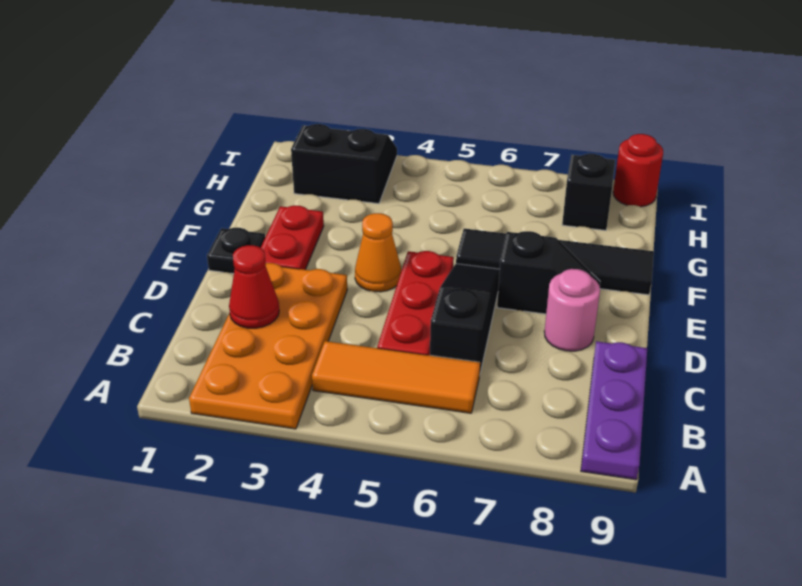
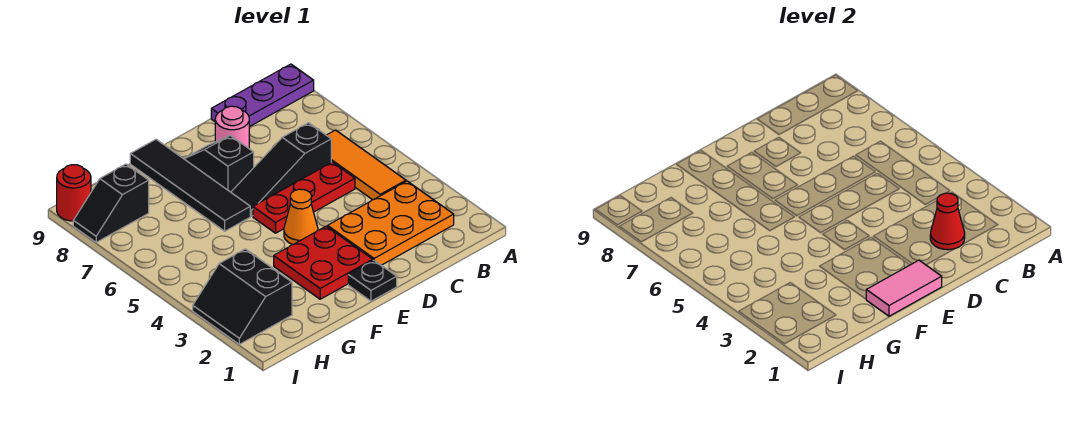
orange plate A2:D3 level 1 -> orange plate B2:D3 level 1
none -> pink tile E1:F1 level 2
red plate E2:F2 level 1 -> red plate E2:F3 level 1

